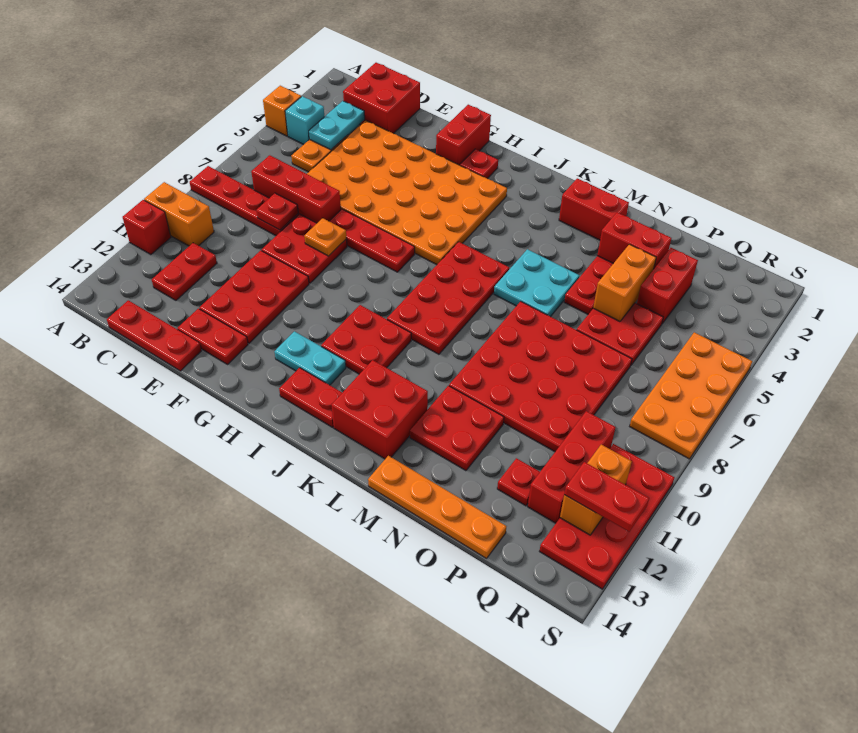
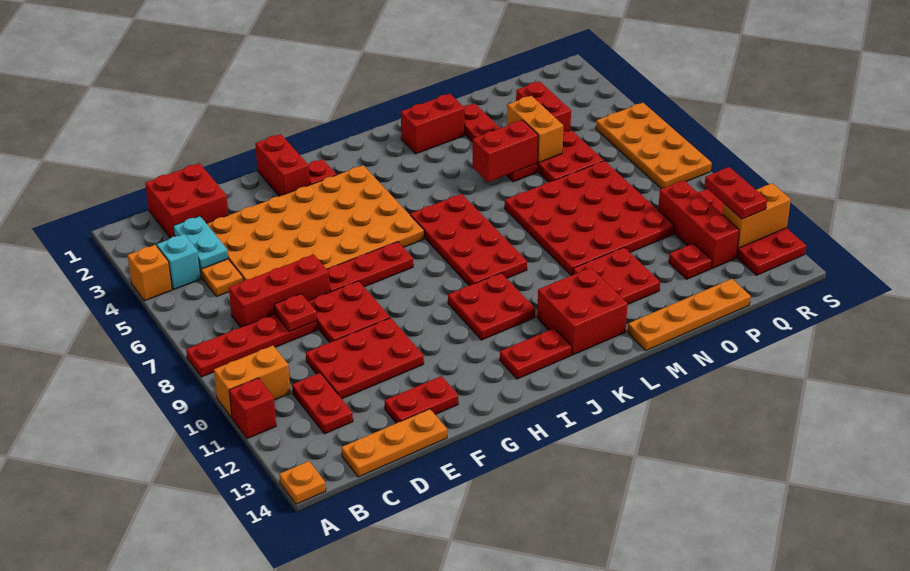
red plate C14:E14 level 1 -> orange plate C14:E14 level 1
red plate E10:F12 level 1 -> red plate D10:F11 level 1
orange plate F8 level 2 -> orange plate A14 level 1
cyan plate H12:I12 level 1 -> none
cyan plate L5:M6 level 1 -> none
red brick N3:O3 level 2 -> red brick M5:N5 level 2
orange brick R11:R12 level 2 -> orange brick R12:S12 level 2
red plate R12:S12 level 3 -> red plate R11:R12 level 3

